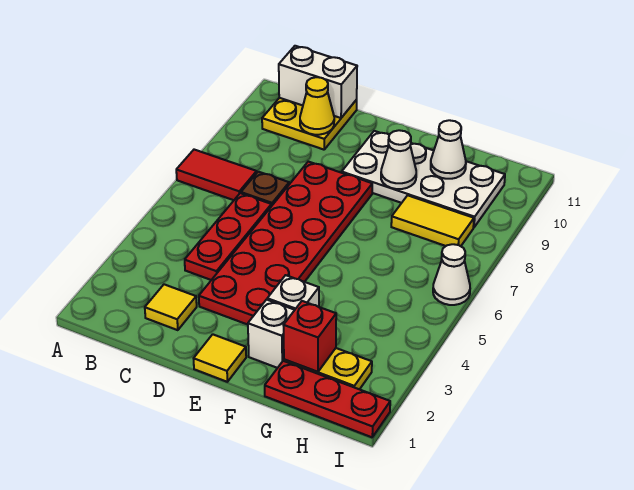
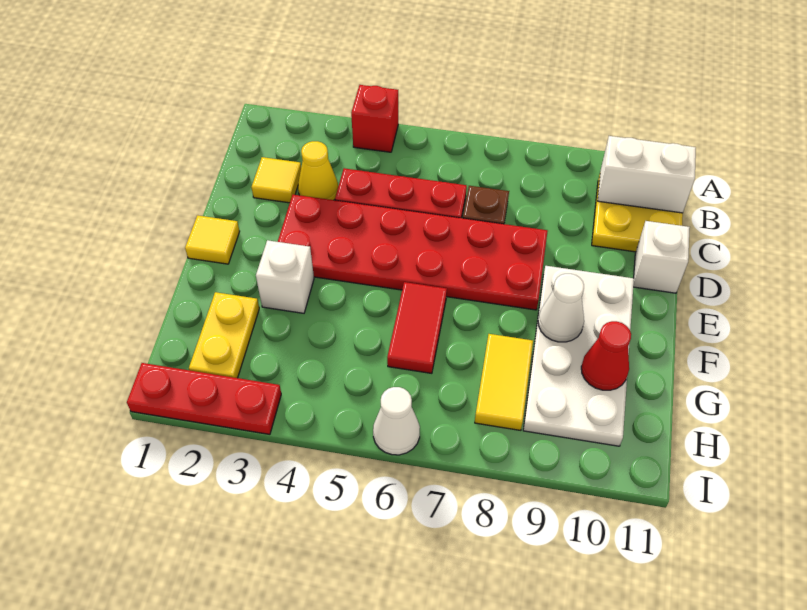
red tile A7:B7 level 1 -> red tile F6:G6 level 1
white brick B11:C11 level 2 -> white brick B10:B11 level 2
yellow cone C10 level 2 -> yellow cone C3 level 1
white brick F2 level 1 -> white brick D11 level 1
red plate G1:I1 level 1 -> red plate I1:I3 level 1
red brick G2 level 2 -> red brick A4 level 1
white cone G10 level 2 -> red cone G10 level 2

